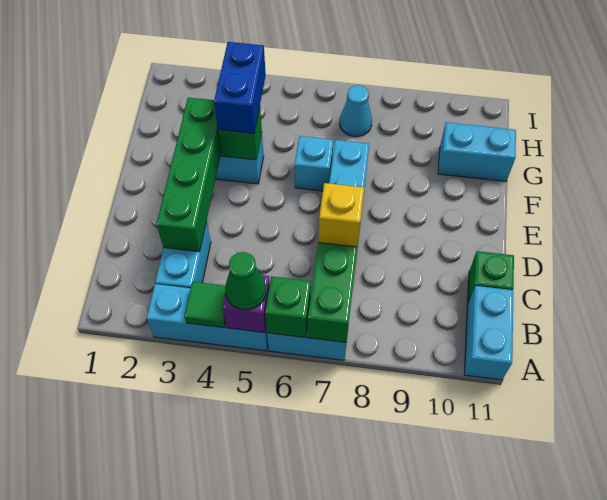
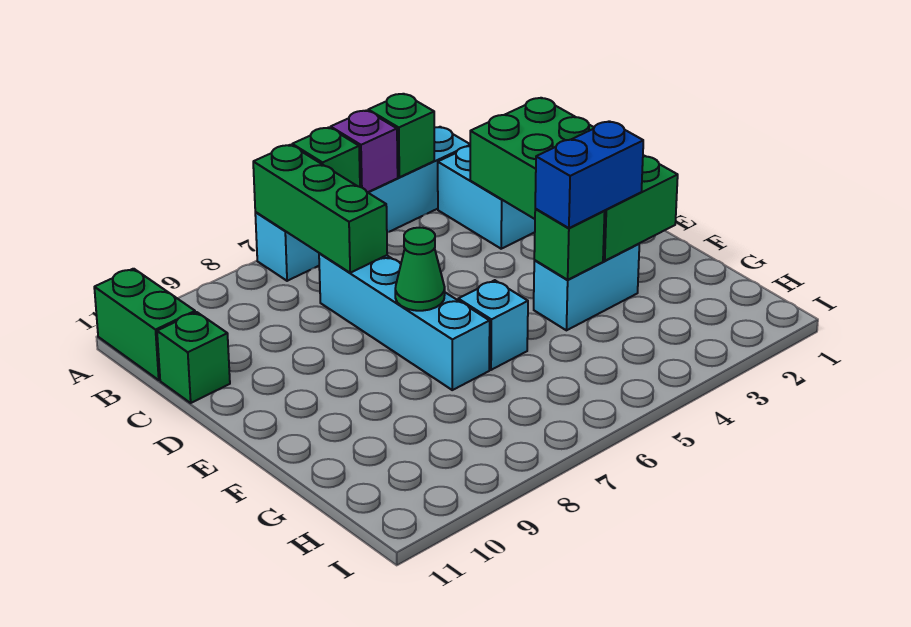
green tile A4 level 2 -> green brick A4 level 2
green cone A5 level 3 -> green cone E7 level 2
cyan brick A11:B11 level 1 -> green brick A11:B11 level 1
green brick C3:F3 level 2 -> green brick C2:F3 level 2
yellow brick C7 level 3 -> none
blue brick F4:G4 level 3 -> blue brick F3:F4 level 3
cyan brick G10:G11 level 1 -> none
cyan cone H7 level 1 -> none

